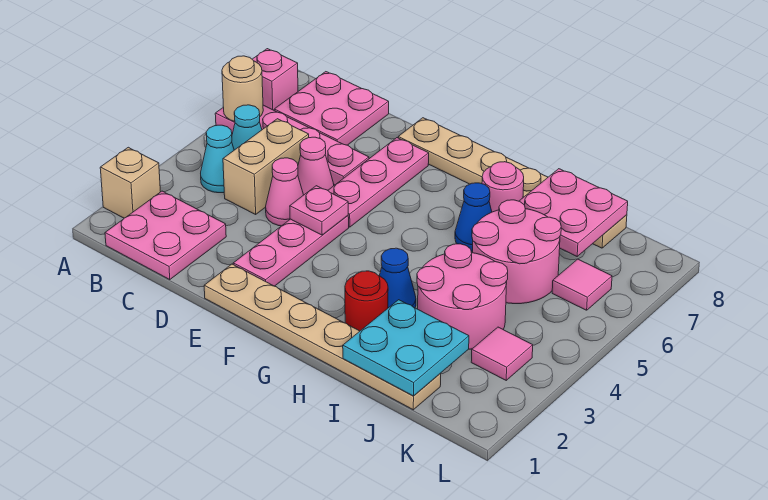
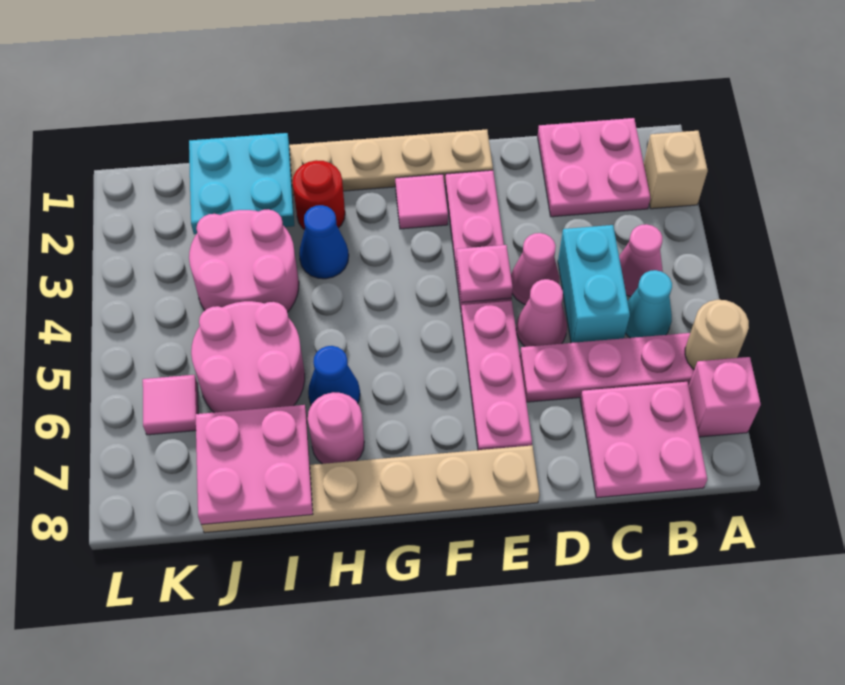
cyan cone B4 level 1 -> pink cone B4 level 1
tan brick C4:C5 level 1 -> cyan brick C4:C5 level 1
pink tile K3 level 1 -> pink tile F2 level 1

